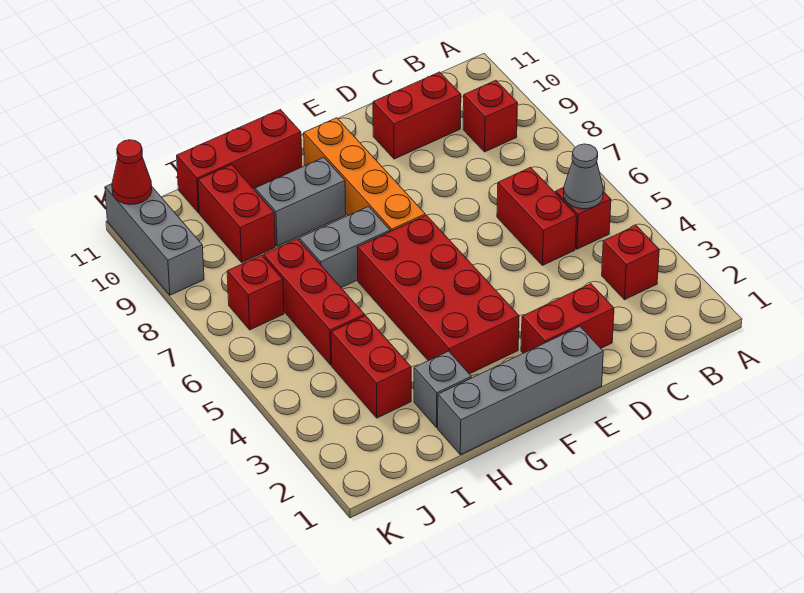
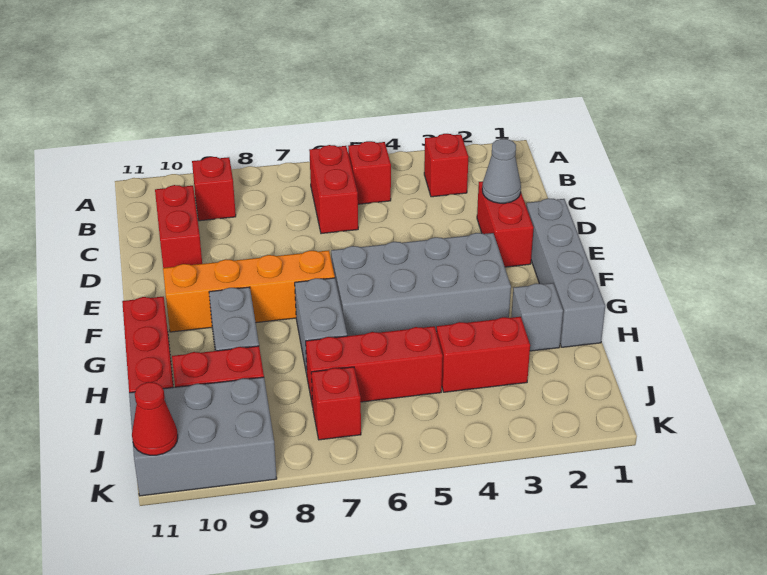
grey cone B5 level 2 -> grey cone D2 level 2
red brick C5:C6 level 1 -> red brick B6:C6 level 1
red brick F3:G6 level 1 -> grey brick F3:G6 level 1
grey brick K9:K11 level 1 -> grey brick J9:K11 level 1

